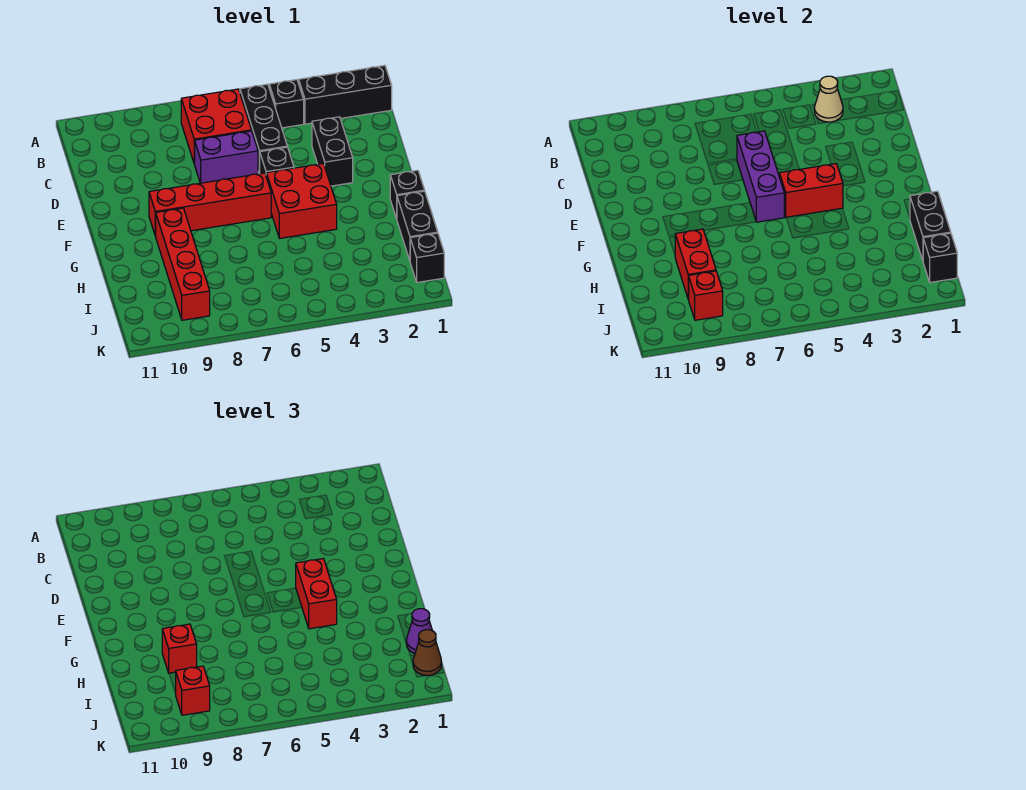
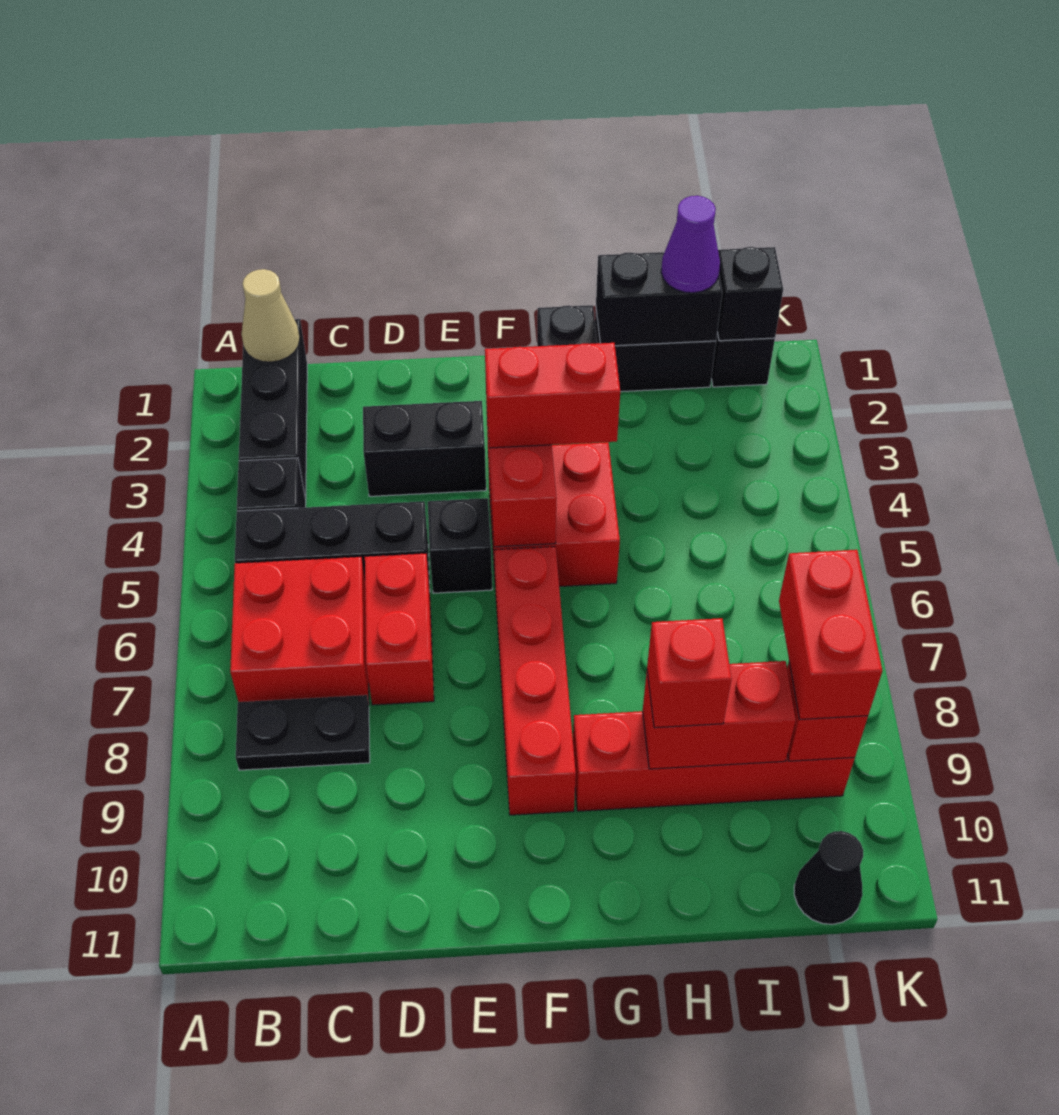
tan cone B3 level 2 -> tan cone B1 level 2
none -> black plate B8:C8 level 1
purple brick D6:D7 level 1 -> red brick D6:D7 level 1
purple brick D6:F6 level 2 -> none
brown cone J1 level 3 -> none
red brick J9 level 3 -> red brick J8:J9 level 3
none -> black cone J11 level 1

